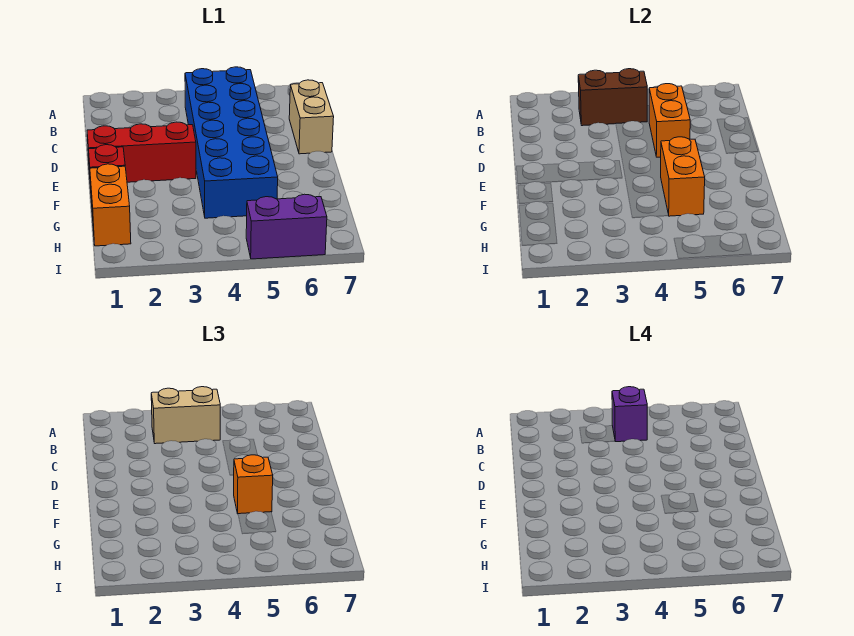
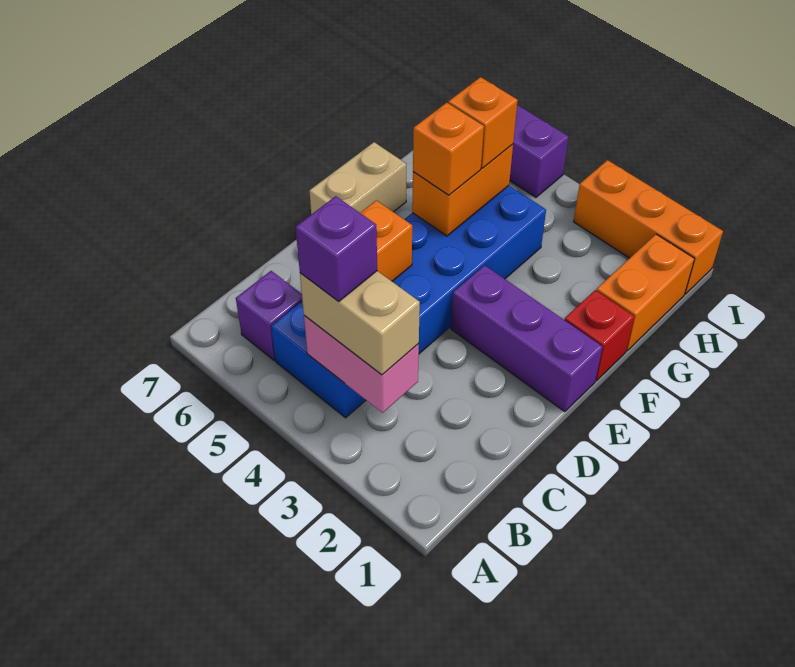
brown brick B3:B4 level 2 -> pink brick B3:B4 level 2
none -> purple brick B6 level 1
tan brick C7:D7 level 1 -> tan brick E7:F7 level 1
red brick E1:E3 level 1 -> purple brick E1:E3 level 1
none -> orange brick G5 level 3
none -> orange brick I1:I3 level 1

